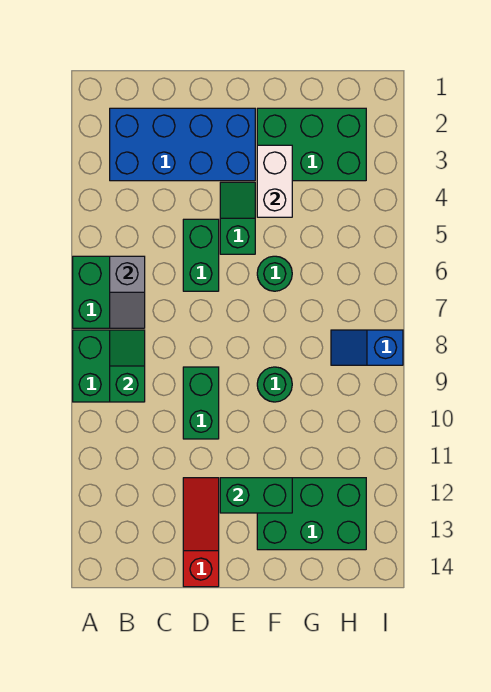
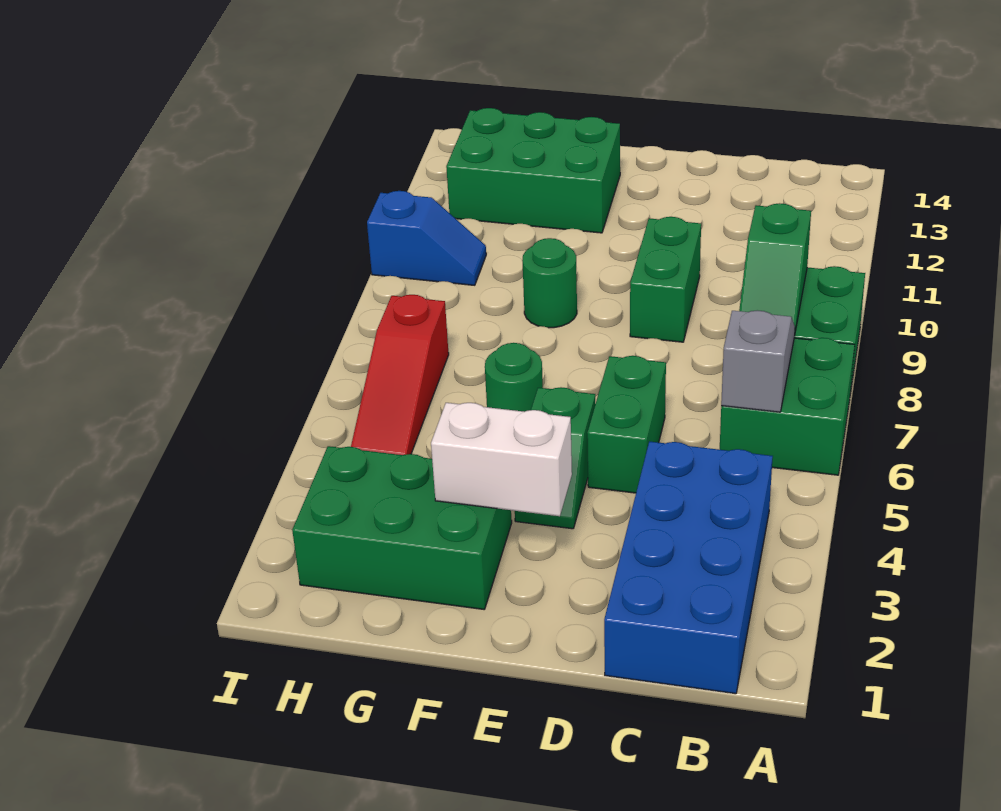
blue brick B2:E3 level 1 -> blue brick B1:C4 level 1
red slope D12:D14 level 1 top 14 -> red slope H5:H7 level 1 top 7
green brick E12:F12 level 2 -> none
white brick F3:F4 level 2 -> white brick E3:F3 level 2
blue slope H8:I8 level 1 top I -> blue slope H10:I10 level 1 top I

